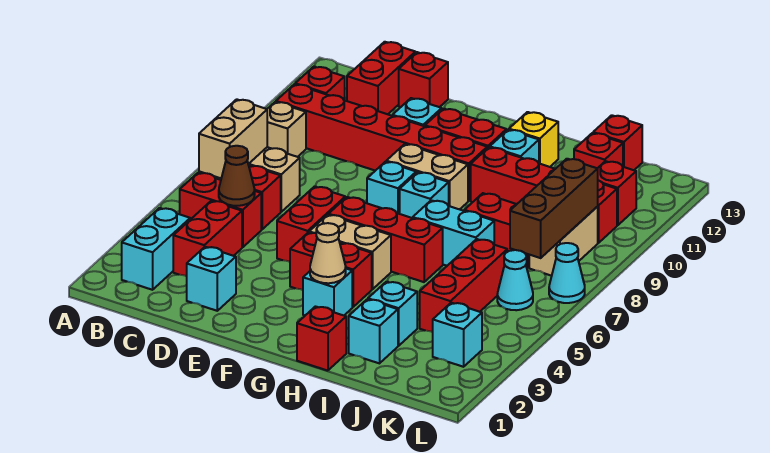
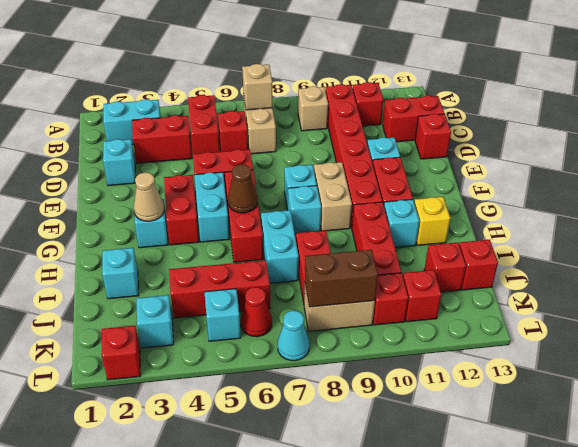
tan brick B6:B7 level 2 -> tan brick B7 level 2
brown cone C5 level 2 -> brown cone G6 level 2
tan brick F5:G5 level 1 -> cyan brick F5:G5 level 1
red brick H1 level 1 -> red brick L2 level 1
cyan brick I3 level 1 -> cyan brick K5 level 1
cyan cone K6 level 1 -> red cone K6 level 1
brown brick K7:K9 level 2 -> brown brick K8:K9 level 2

